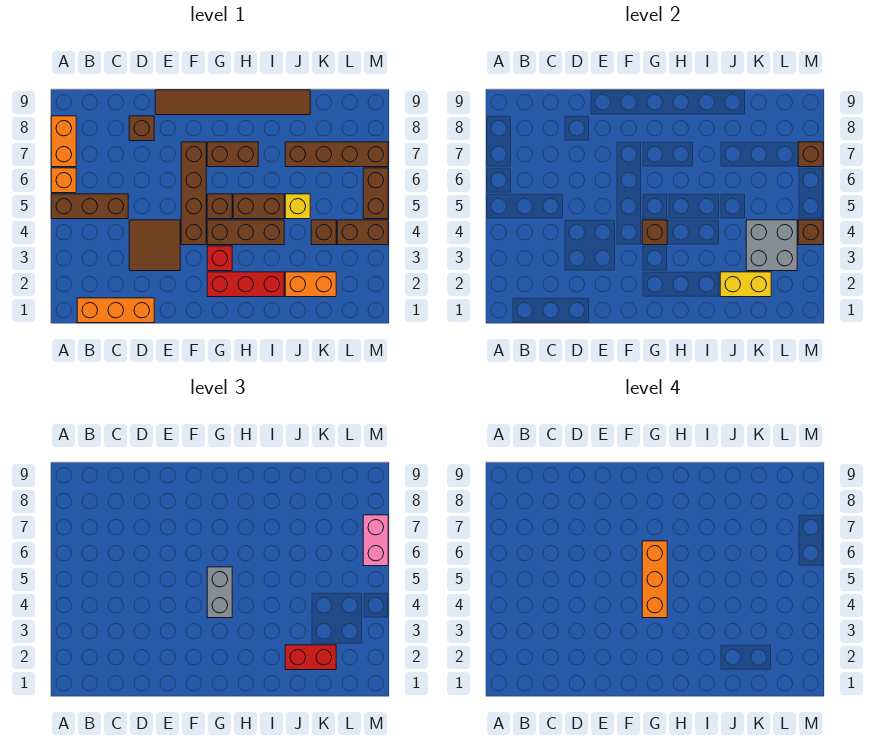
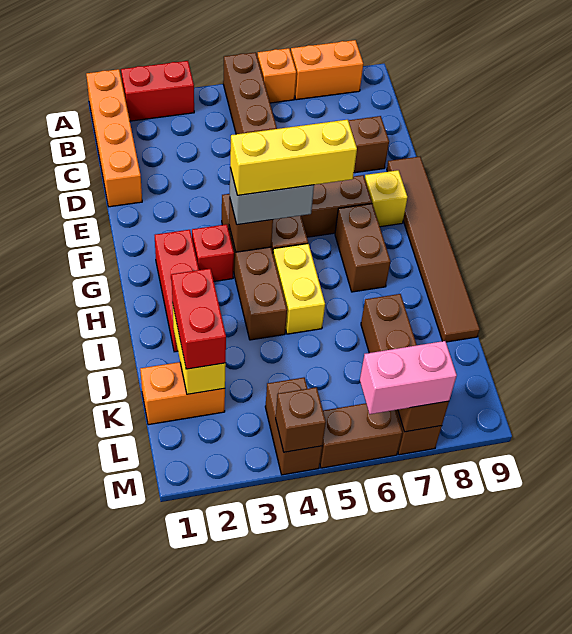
none -> red brick A2:A3 level 1
orange brick B1:D1 level 1 -> orange brick A1:D1 level 1
brown tile D3:E4 level 1 -> none
orange brick G4:G6 level 4 -> yellow brick G4:G6 level 4
brown brick H5:I5 level 1 -> yellow brick H5:I5 level 1
orange brick J2:K2 level 1 -> orange brick K1:K2 level 1
yellow brick J5 level 1 -> yellow brick F8 level 1
grey brick K3:L4 level 2 -> none
brown brick K4 level 1 -> none

